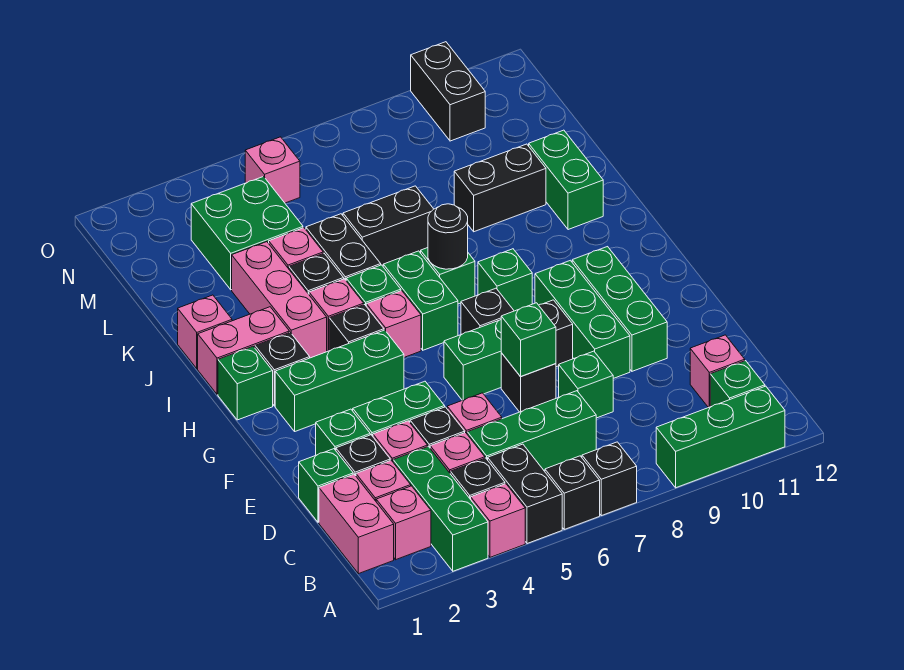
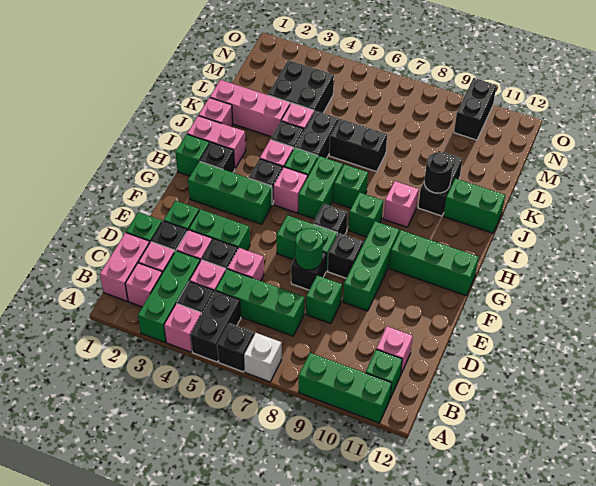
black brick A7 level 1 -> white brick A7 level 1
green brick E7 level 2 -> green round brick E7 level 2
green brick E10:G10 level 1 -> green brick G10:G12 level 1
pink brick I3:K3 level 1 -> pink brick K1:K3 level 1
black round brick I7 level 2 -> black round brick J10 level 2
green brick J11:K11 level 1 -> green brick J11:J12 level 1
black brick K9:K10 level 1 -> black brick J10:K10 level 1
green brick L3:M4 level 1 -> black brick L3:M4 level 1
pink brick N5 level 1 -> pink brick I9 level 1

